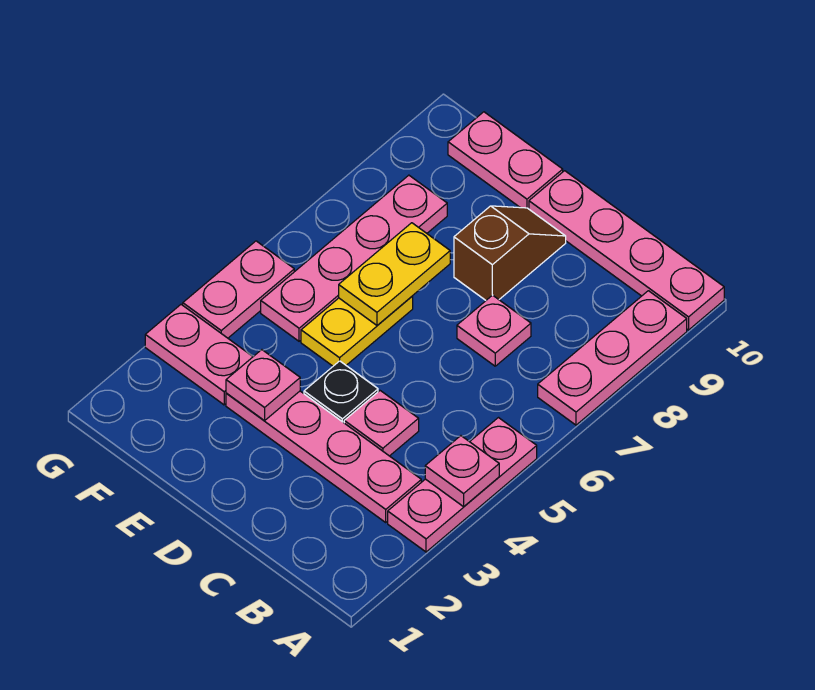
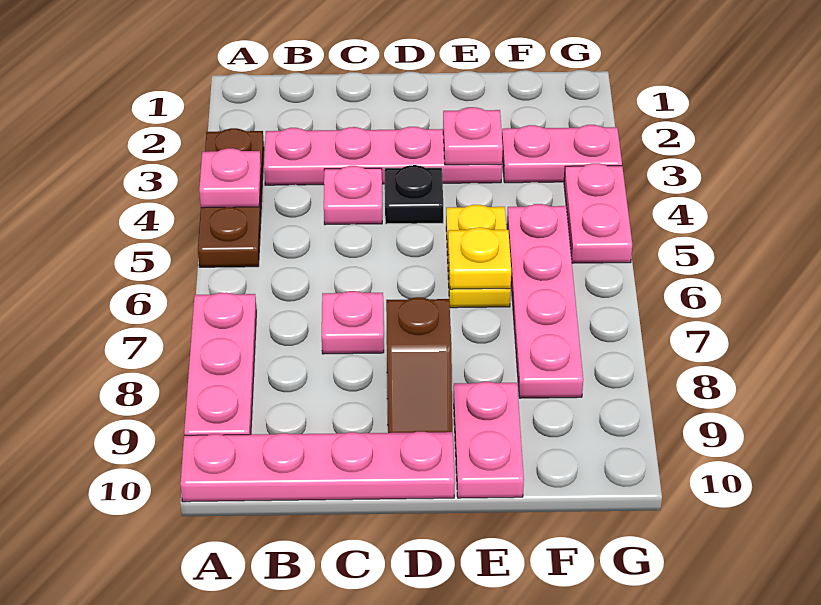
pink plate A3:A5 level 1 -> brown plate A3:A5 level 1
yellow plate E6:E7 level 2 -> yellow plate E6 level 2
pink plate E10:F10 level 1 -> pink plate E9:E10 level 1

